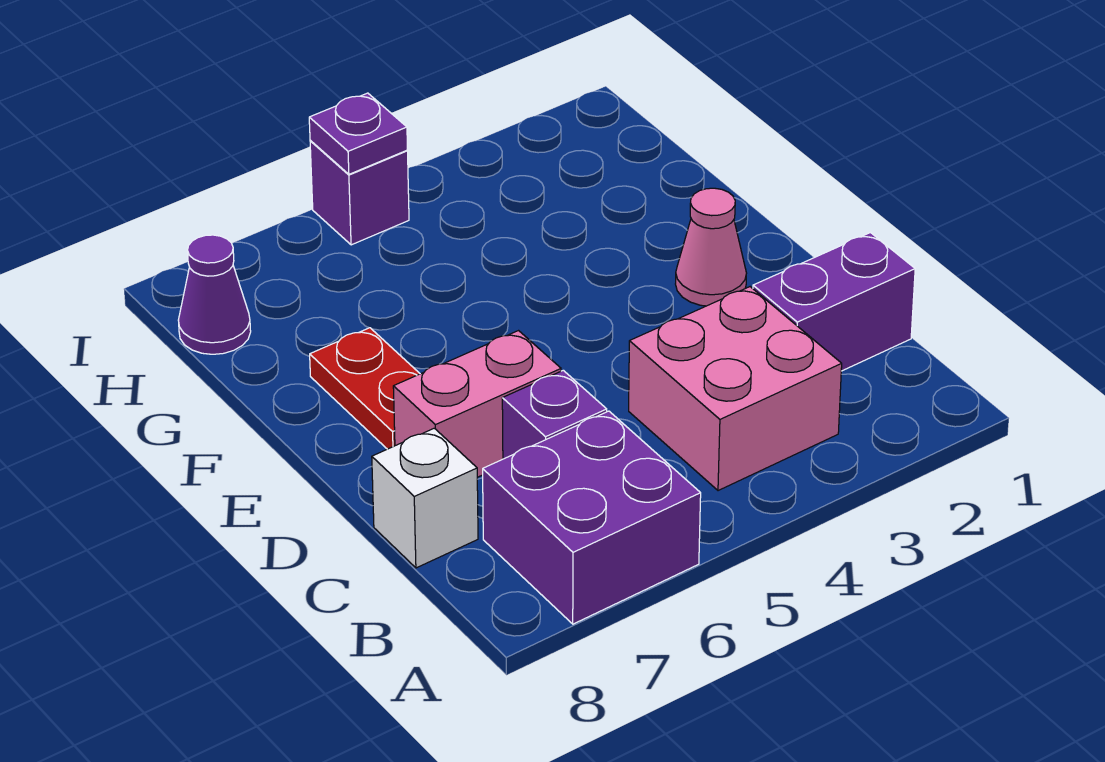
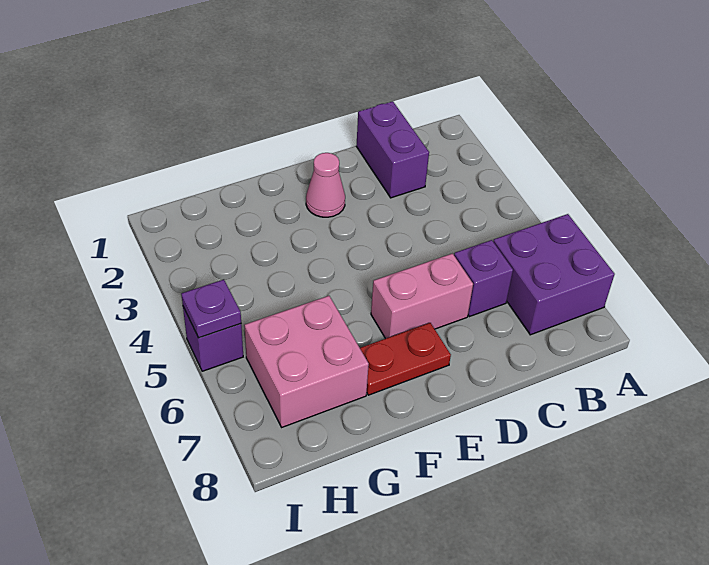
pink brick B3:C4 level 1 -> pink brick G6:H7 level 1
white brick C8 level 1 -> none
pink brick D6:D7 level 1 -> pink brick D6:E6 level 1
purple cone H8 level 1 -> none

